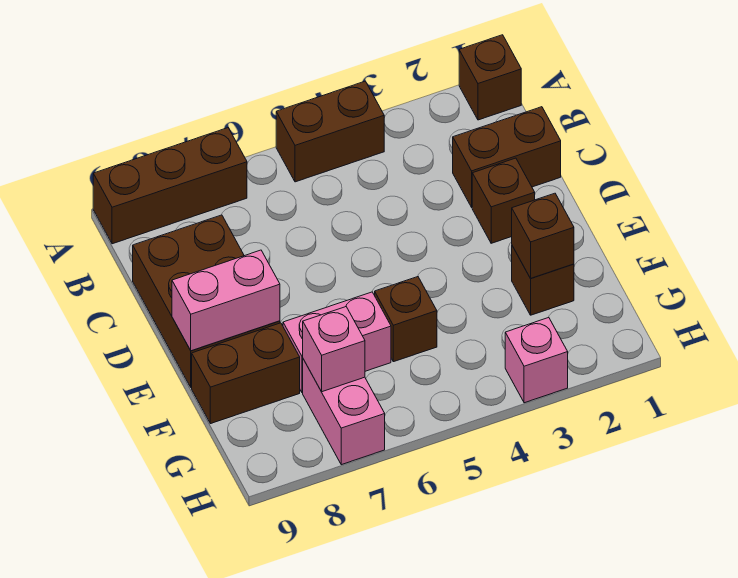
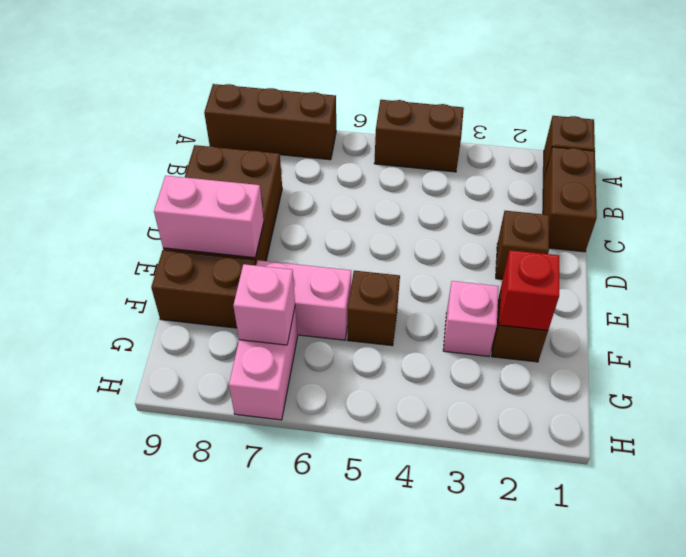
brown brick C1:C2 level 1 -> brown brick B1:C1 level 1
brown brick F2 level 2 -> red brick F2 level 2
pink brick H3 level 1 -> pink brick F3 level 1

